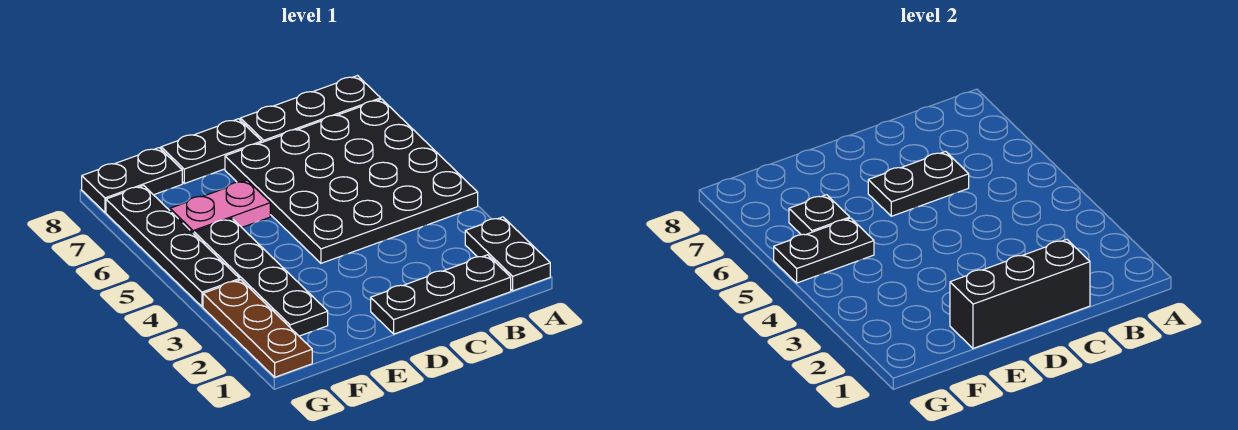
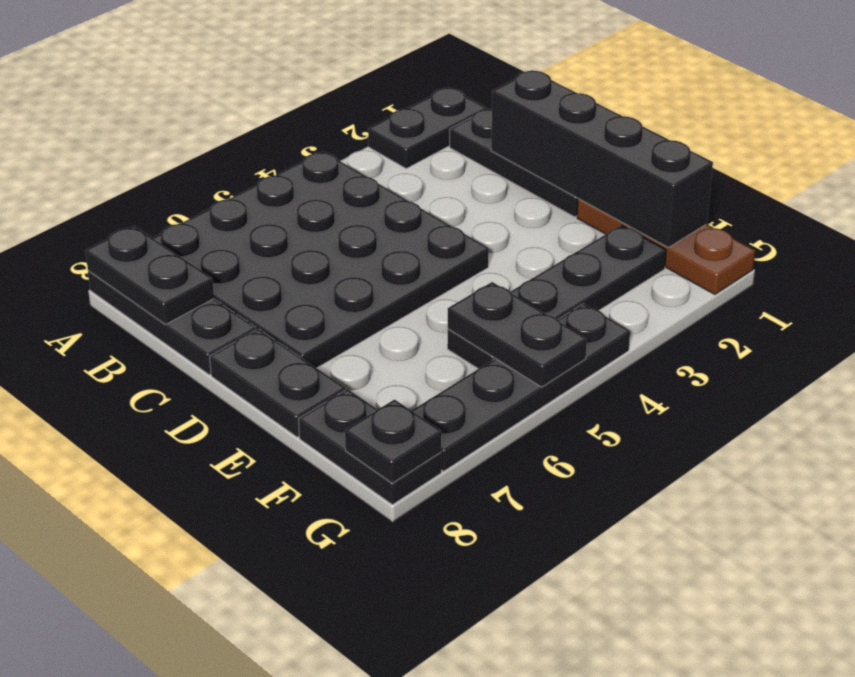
black brick C1:E1 level 2 -> black brick C1:F1 level 2
black plate C6:D6 level 2 -> black plate A8:B8 level 2
pink plate E6:F6 level 1 -> none
black plate F6 level 2 -> black plate G8 level 2
brown plate G1:G3 level 1 -> brown plate E1:G1 level 1

